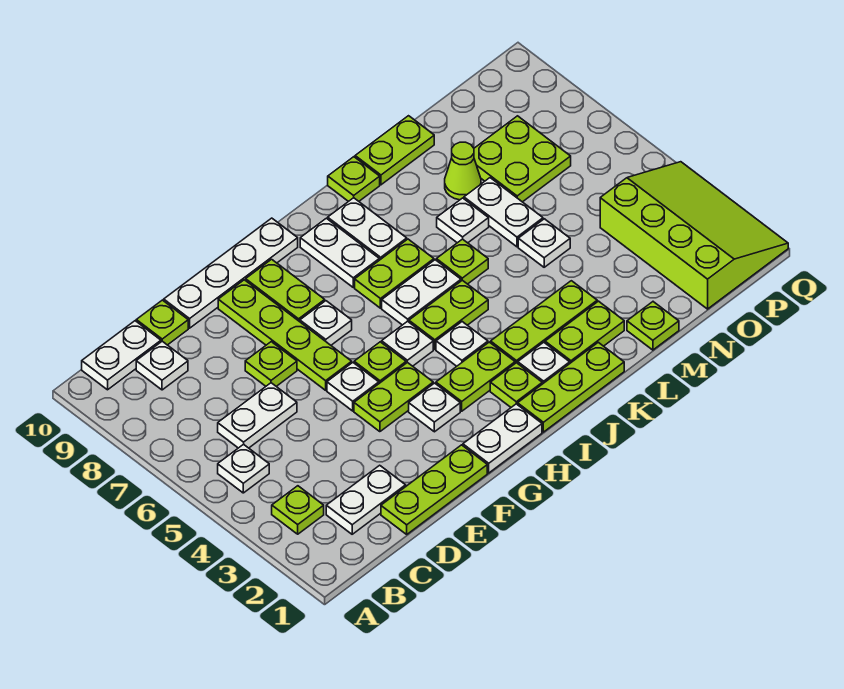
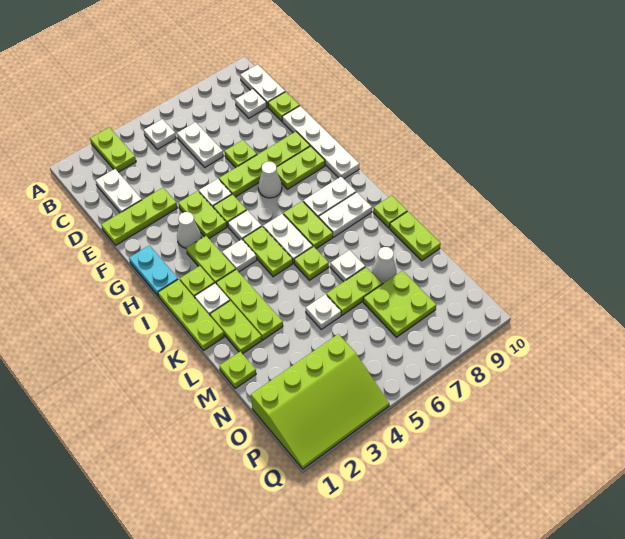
lime plate B3 level 1 -> lime plate A3:B3 level 1
lime plate D1:F1 level 1 -> lime plate E1:E3 level 1
white plate G1:H1 level 1 -> cyan plate G1:H1 level 1
white plate G3 level 1 -> white cone G3 level 1
white plate G7 level 1 -> white cone G7 level 1
white plate M6:M7 level 1 -> lime plate M6:M7 level 1
lime cone M8 level 1 -> white cone M8 level 1

